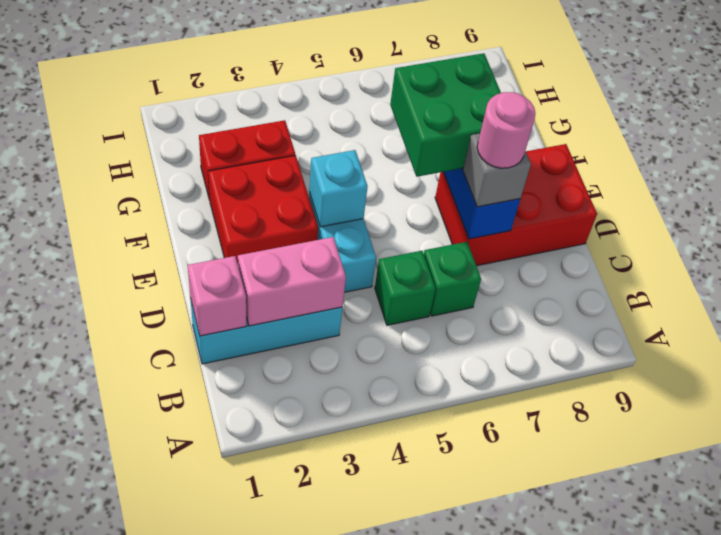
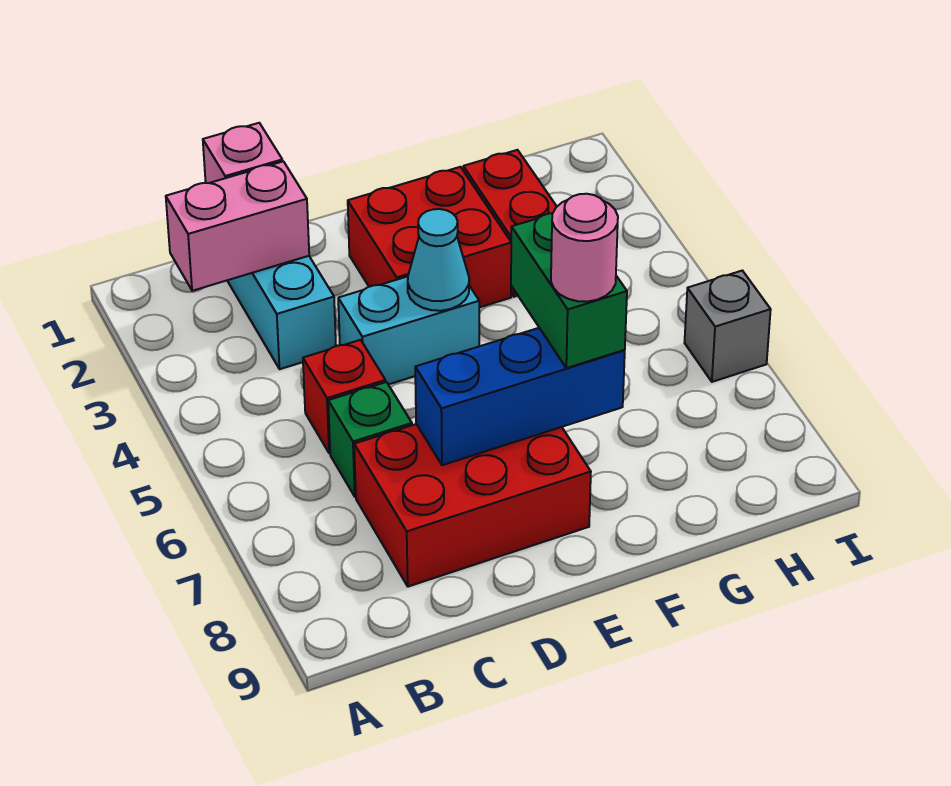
pink brick C2:C3 level 2 -> pink brick B2:C2 level 2
green brick C5 level 1 -> red brick C5 level 1
red brick D7:E9 level 1 -> red brick C7:E8 level 1
grey brick D7 level 3 -> grey brick I6 level 1
pink round brick D7 level 4 -> pink round brick F7 level 4
cyan brick E4 level 2 -> cyan cone E4 level 2
green brick E6:F7 level 3 -> green brick F6:F7 level 3

